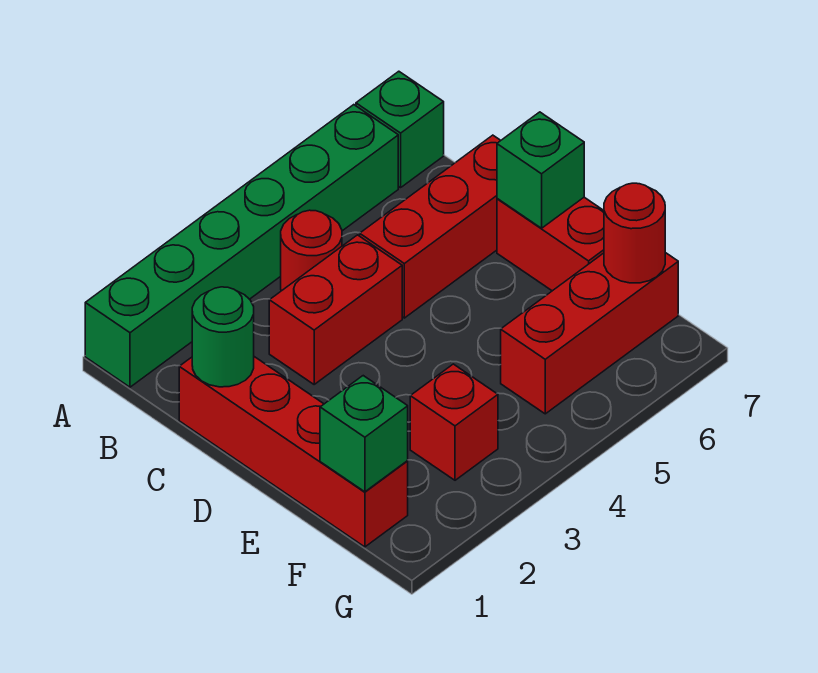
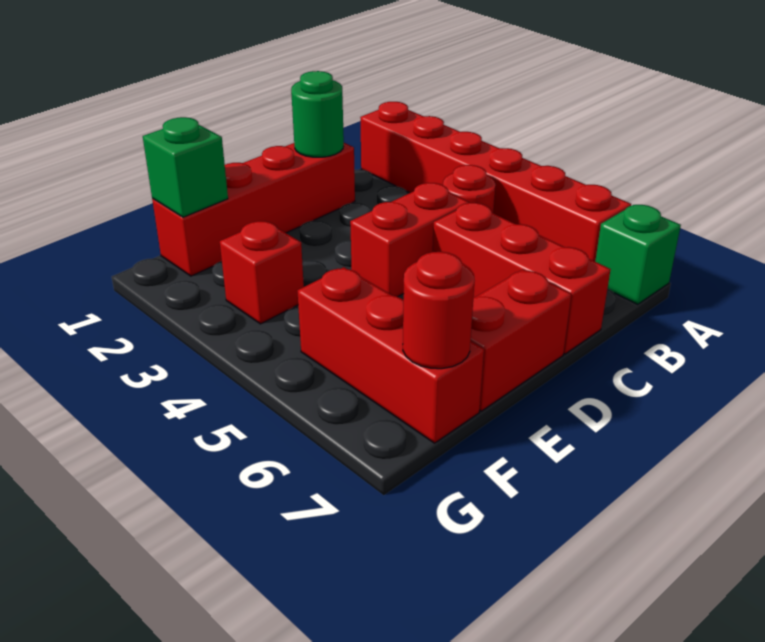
green brick A1:A6 level 1 -> red brick A1:A6 level 1
red brick C3:C4 level 1 -> red brick C4:D4 level 1
green brick D7 level 2 -> none

